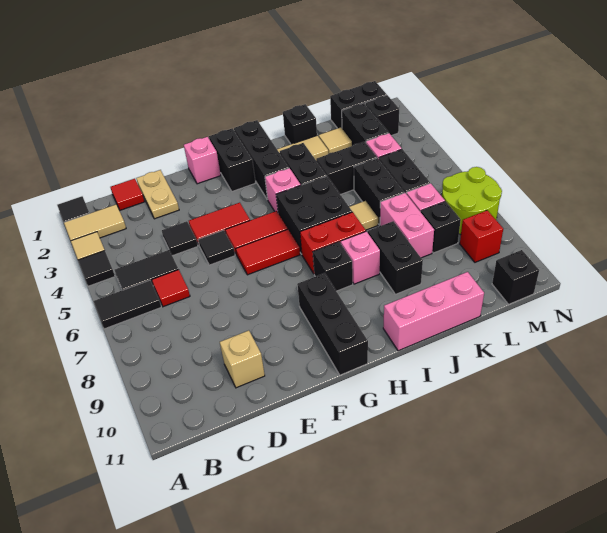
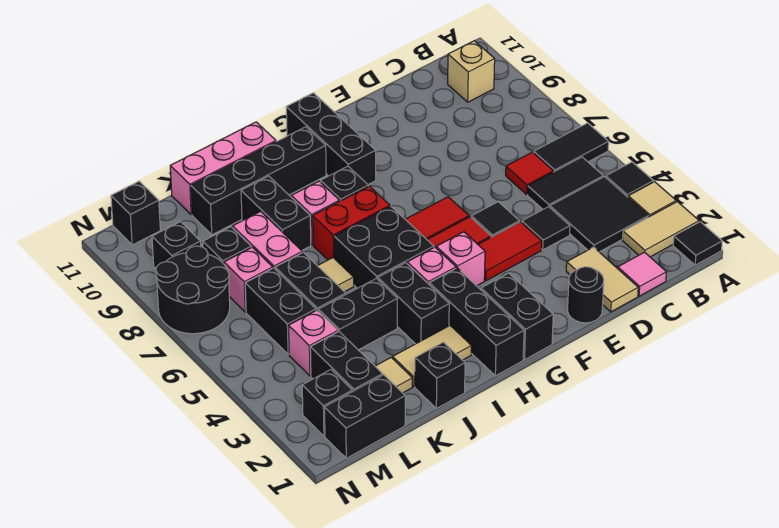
none -> black tile B3:C4 level 1
red tile C1 level 1 -> pink tile C1 level 1
tan plate D1:D2 level 1 -> tan tile D1:D2 level 1
tan brick D10 level 1 -> tan brick B10 level 1
none -> black round brick E1 level 1
pink brick F1 level 1 -> pink brick G4 level 1
none -> black brick H10:K10 level 1
lime round brick M7:N8 level 1 -> black round brick M7:N8 level 1
red brick M9 level 1 -> black brick M9 level 1

